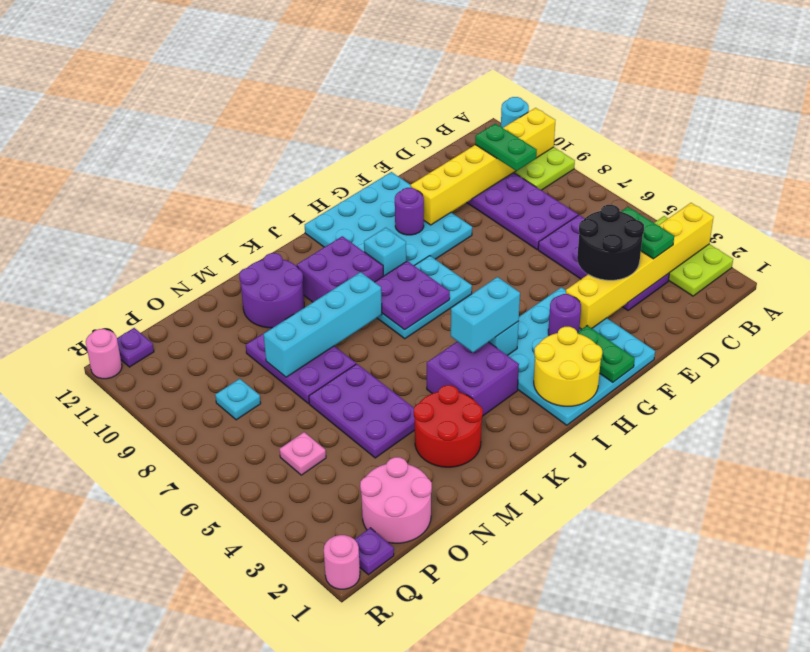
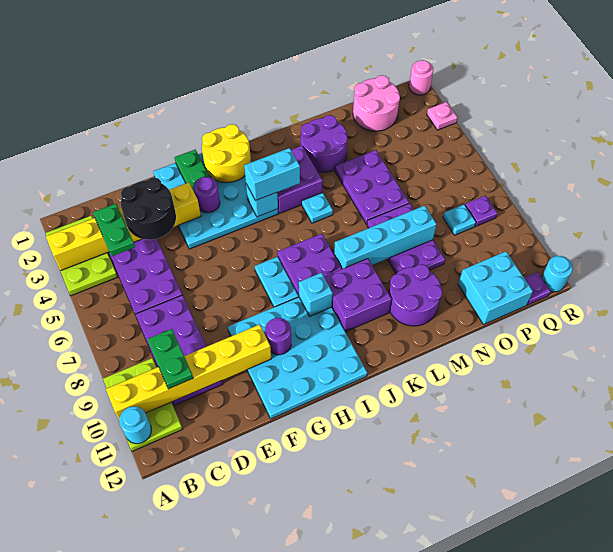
none -> cyan plate K5 level 1
red round brick L2:M3 level 1 -> purple round brick L2:M3 level 1
none -> cyan brick O11:P12 level 1
pink plate P5 level 1 -> pink plate R3 level 1
purple plate Q1 level 1 -> purple plate Q8 level 1
pink round brick R12 level 1 -> cyan round brick R12 level 1

